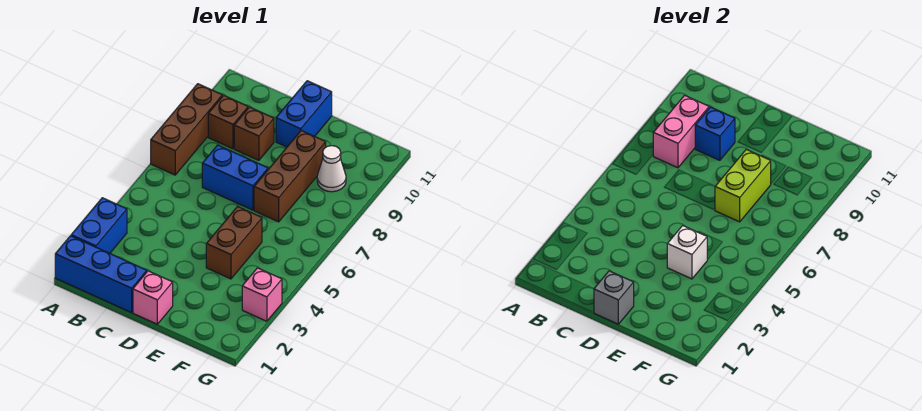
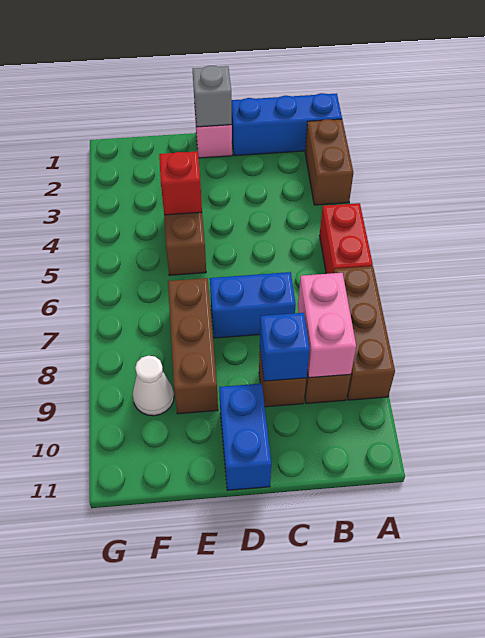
blue brick A2:A3 level 1 -> brown brick A2:A3 level 1
none -> red brick A5:A6 level 1
white brick E4 level 2 -> red brick E4 level 2
lime brick E7:E8 level 2 -> none
pink brick G3 level 1 -> none

